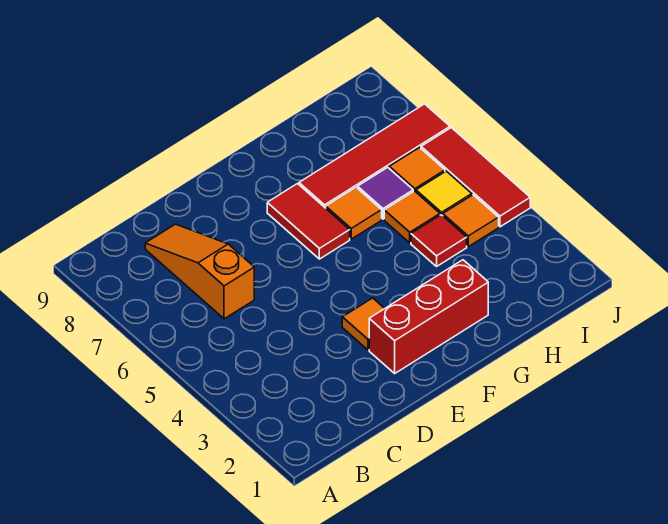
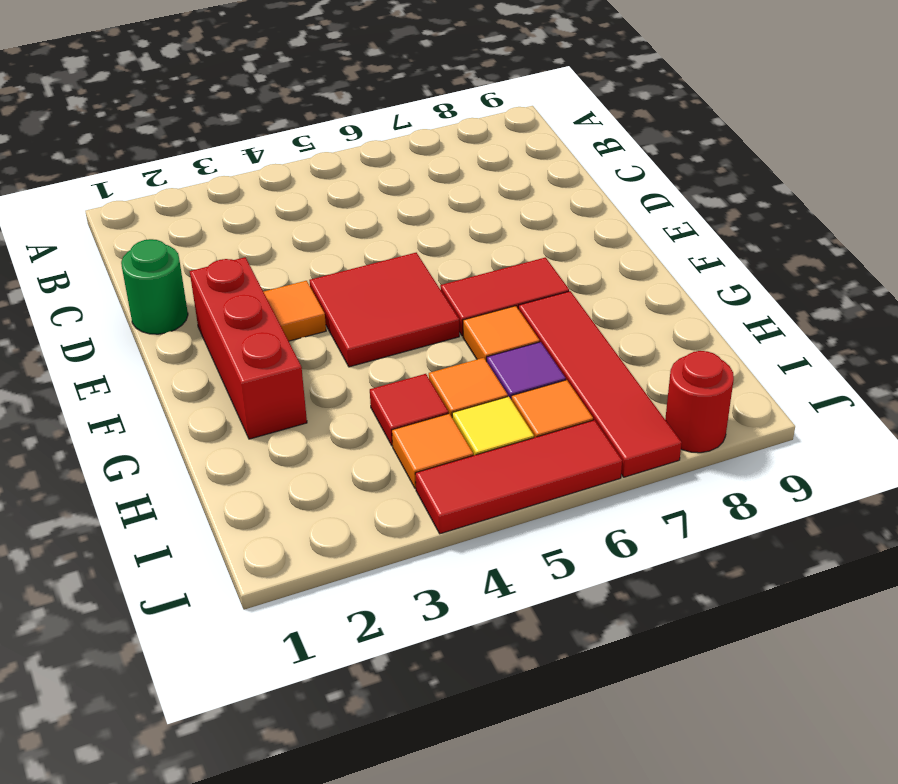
orange slope C6:C8 level 1 top 6 -> none
none -> green round brick D1 level 1
none -> red tile E4:F5 level 1
none -> red round brick J8 level 1

